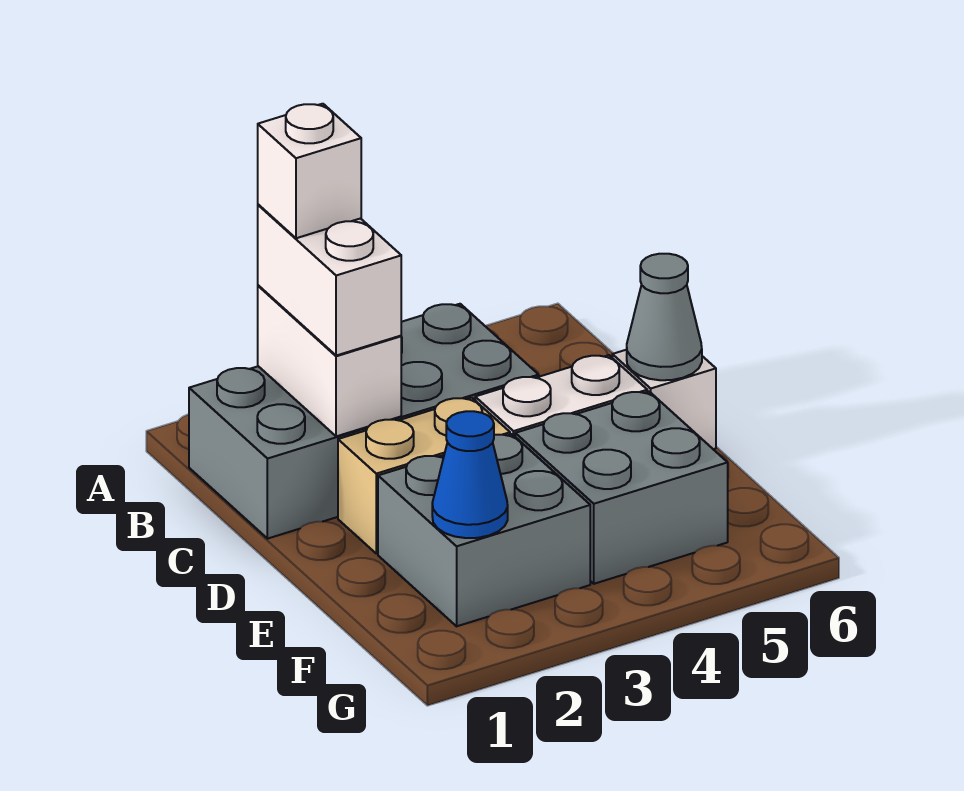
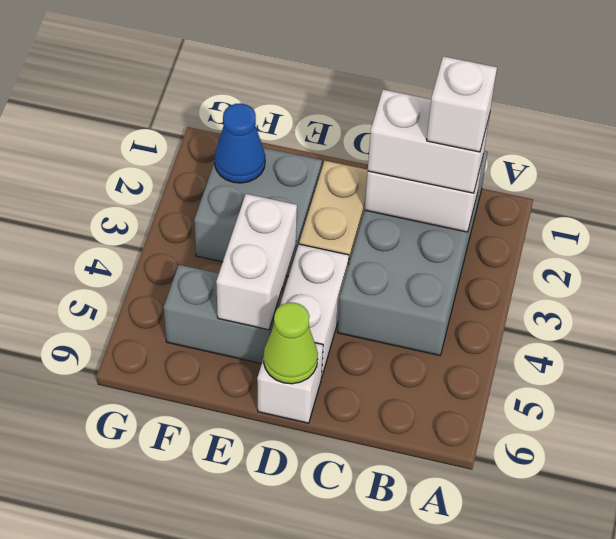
grey cone D6 level 2 -> lime cone D6 level 2
grey brick E4:F5 level 1 -> grey brick E5:F5 level 1
none -> white brick E4:E5 level 2

